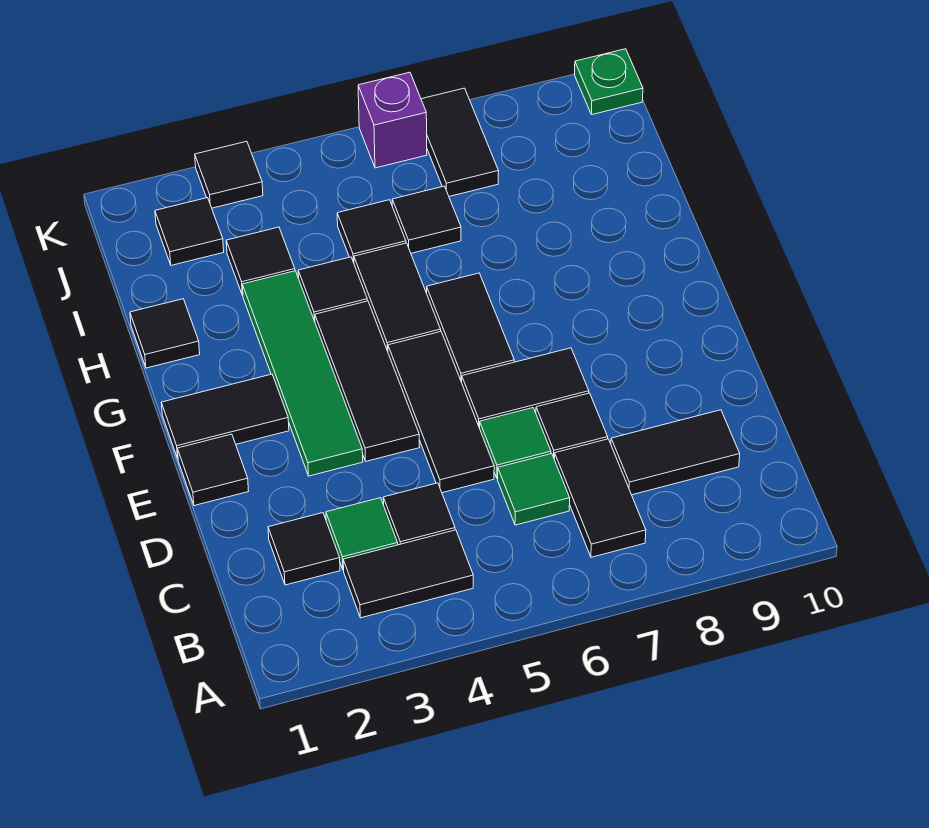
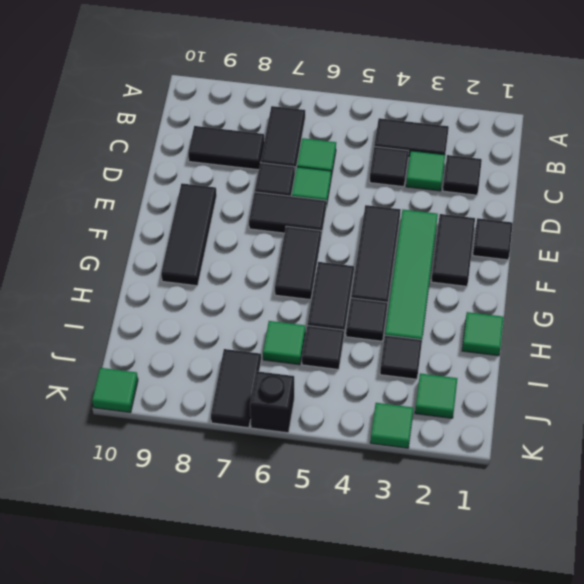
black tile D5:F5 level 1 -> black tile E9:G9 level 1
black tile F1:F2 level 1 -> black tile E2:F2 level 1
black tile H1 level 1 -> green tile H1 level 1
black tile I6 level 1 -> green tile I6 level 1
black tile J2 level 1 -> green tile J2 level 1
black tile K3 level 1 -> green tile K3 level 1
purple brick K6 level 1 -> black brick K6 level 1
green plate K10 level 1 -> green tile K10 level 1

